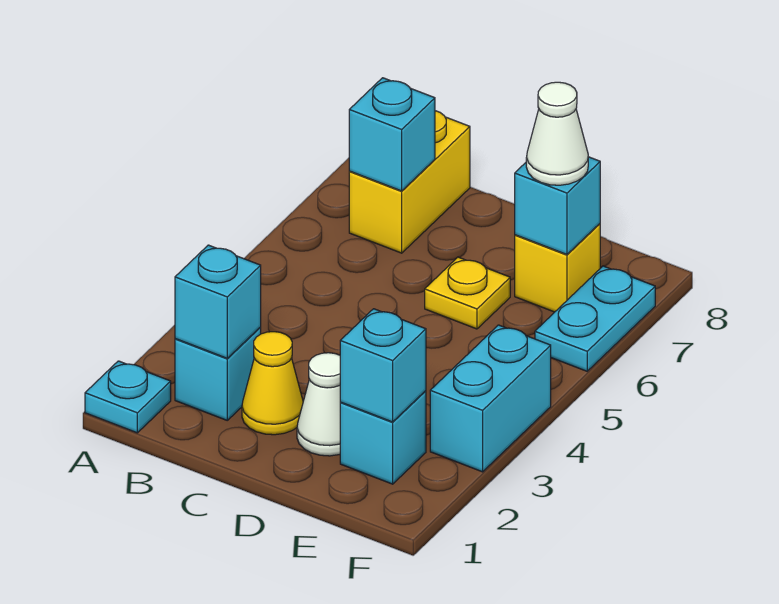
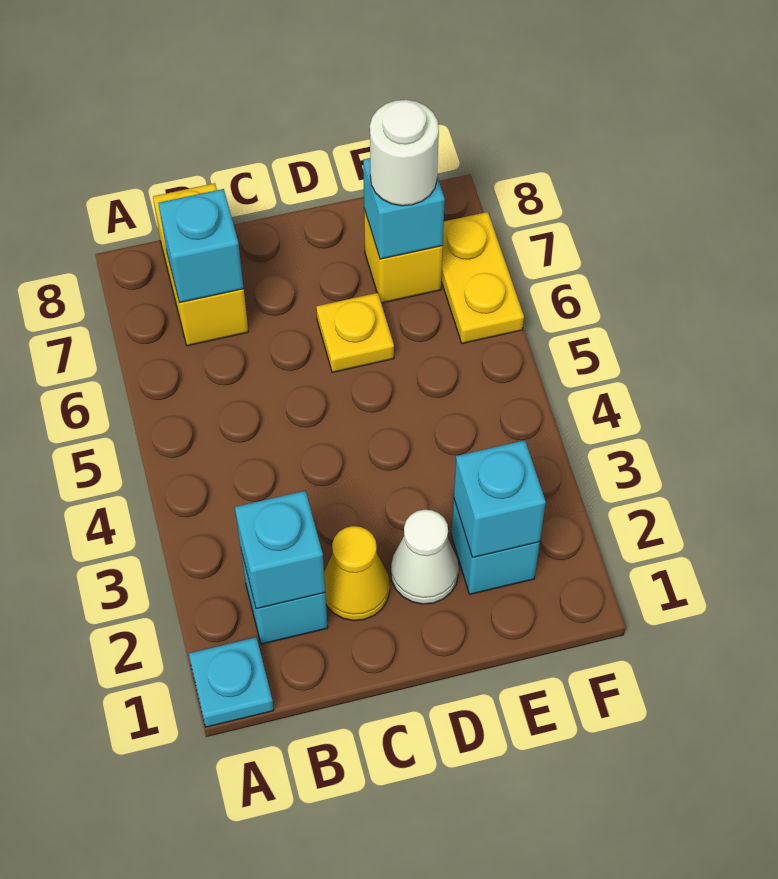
white cone E7 level 3 -> white round brick E7 level 3
cyan brick F3:F4 level 1 -> none
cyan plate F6:F7 level 1 -> yellow plate F6:F7 level 1

